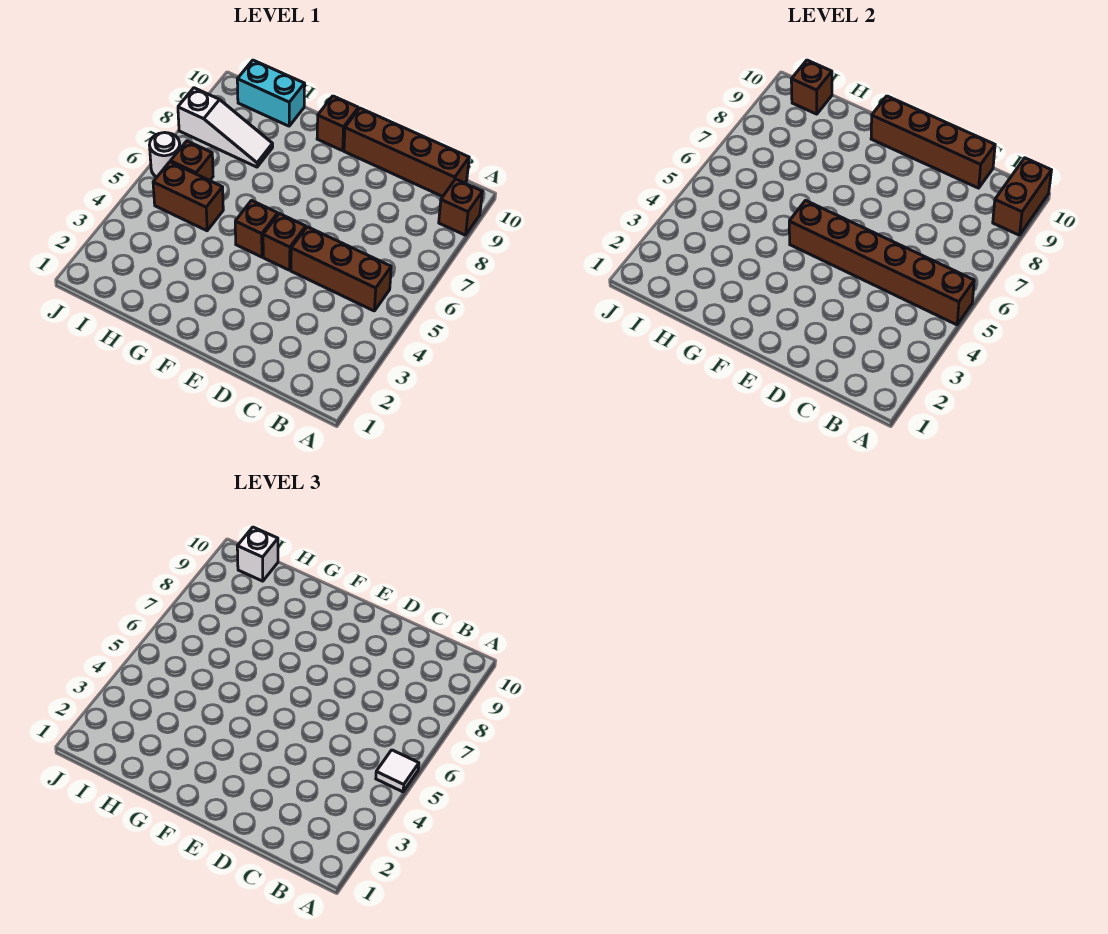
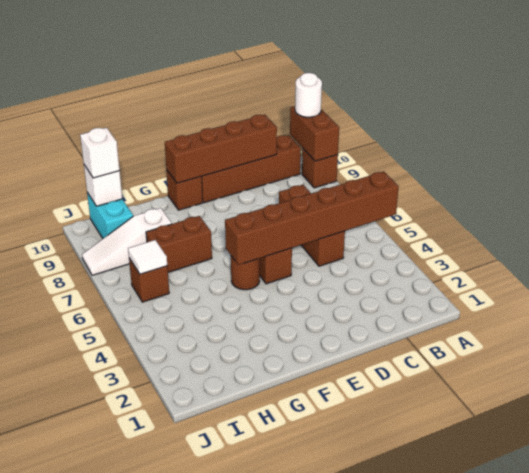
white tile A5 level 3 -> white tile I6 level 2
brown brick B5:D5 level 1 -> brown brick C5:C7 level 1
brown brick F5 level 1 -> brown round brick F5 level 1
brown brick H5:I5 level 1 -> brown brick G7:H7 level 1
white slope H8:J8 level 1 top J -> white slope H8:J8 level 1 top H
cyan brick H10:I10 level 1 -> cyan brick I9:I10 level 1
brown brick I10 level 2 -> white brick I10 level 2
white round brick J6 level 1 -> white round brick A10 level 3

